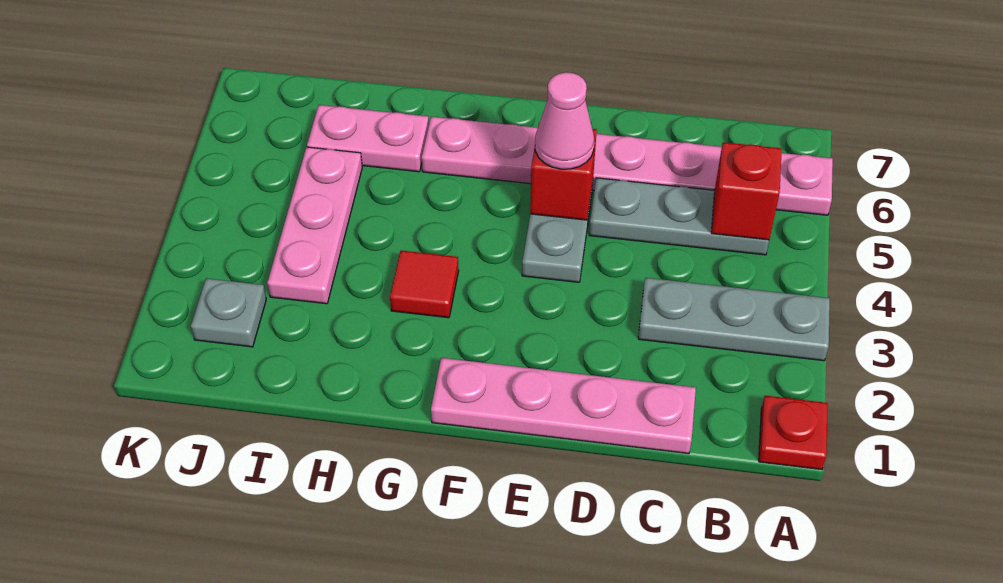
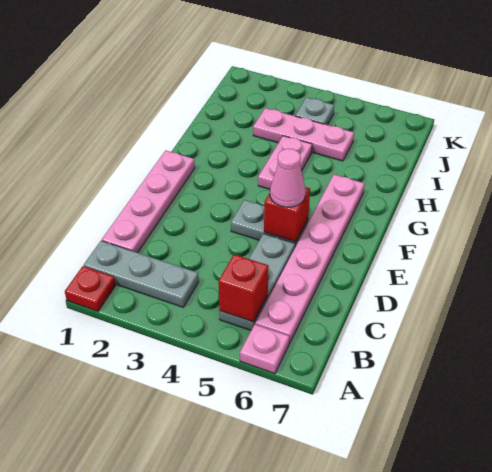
grey plate A3:C3 level 1 -> grey plate B1:B3 level 1
red tile G3 level 1 -> none
pink plate H6:I6 level 1 -> pink plate G4:H4 level 1
grey plate J2 level 1 -> grey plate J4 level 1

